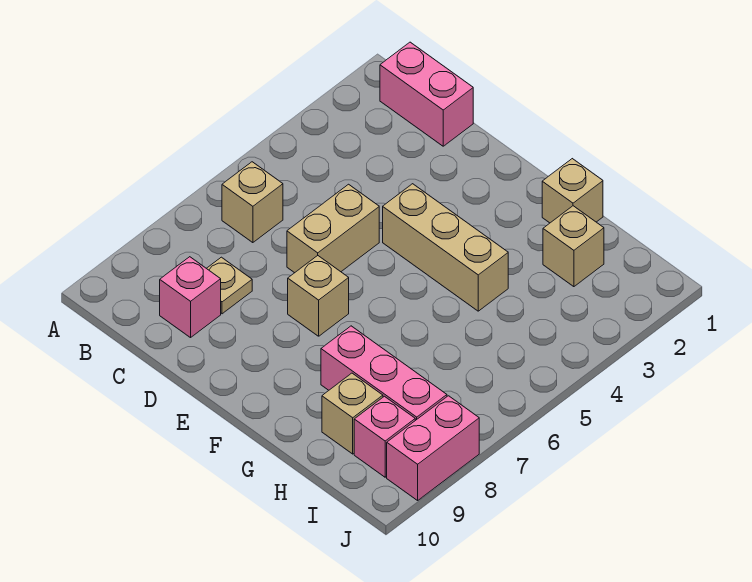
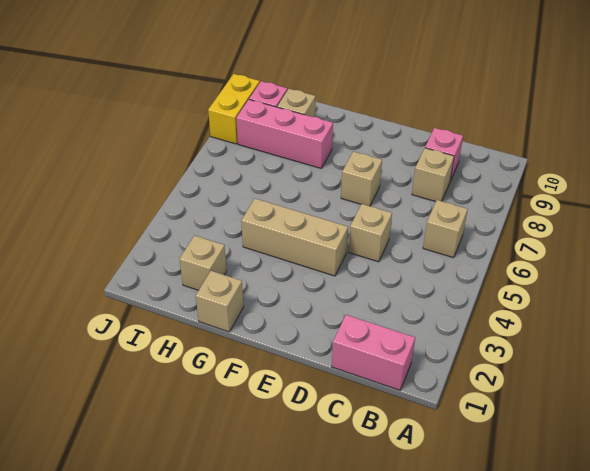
tan plate C8 level 1 -> tan brick C8 level 1
tan brick D5:D6 level 1 -> tan brick D5 level 1
pink brick J8:J9 level 1 -> yellow brick J8:J9 level 1

